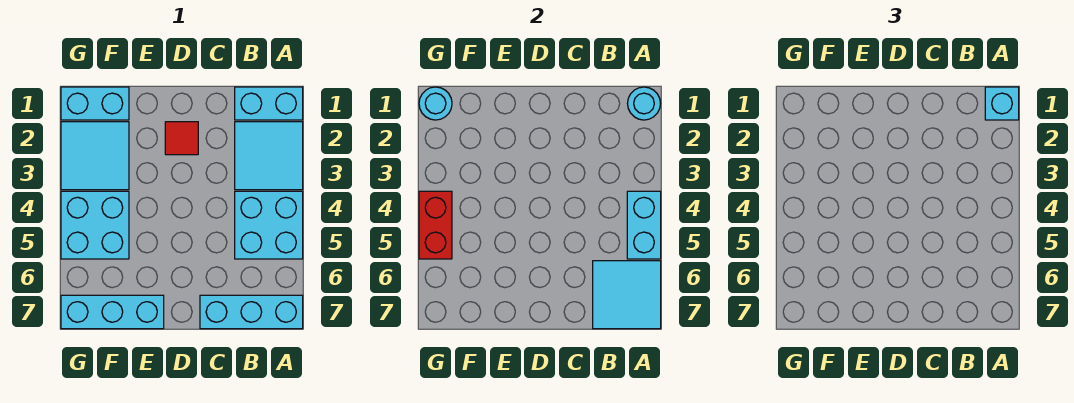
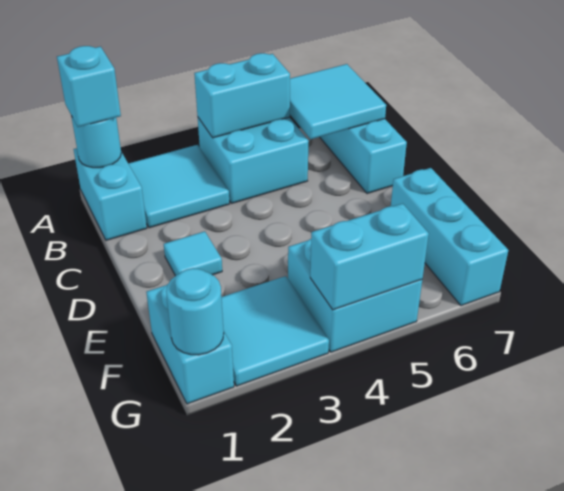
red tile D2 level 1 -> cyan tile D2 level 1
red brick G4:G5 level 2 -> cyan brick G4:G5 level 2

